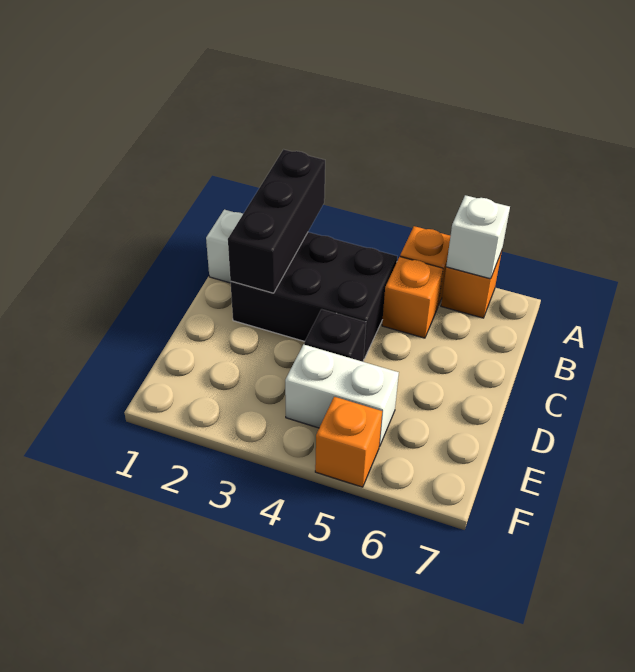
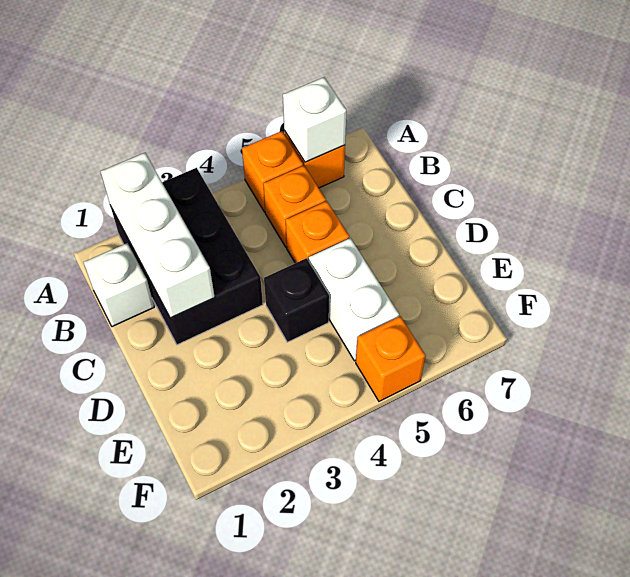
black brick A2:C2 level 2 -> white brick A2:C2 level 2
black brick B2:C4 level 1 -> black brick A2:C3 level 1
none -> orange brick C5 level 1
white brick E4:E5 level 1 -> white brick D5:E5 level 1

